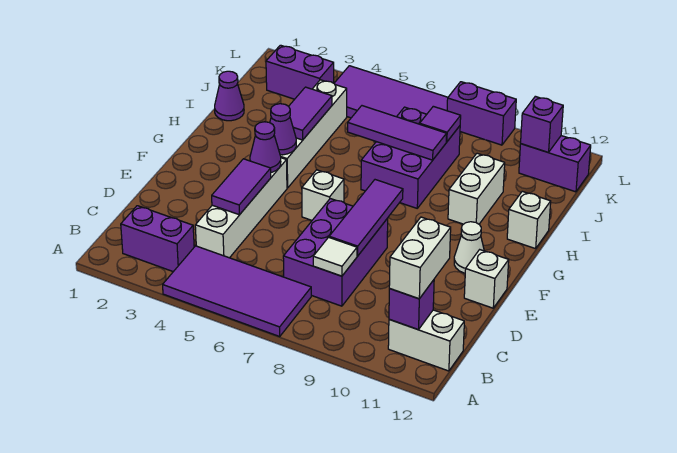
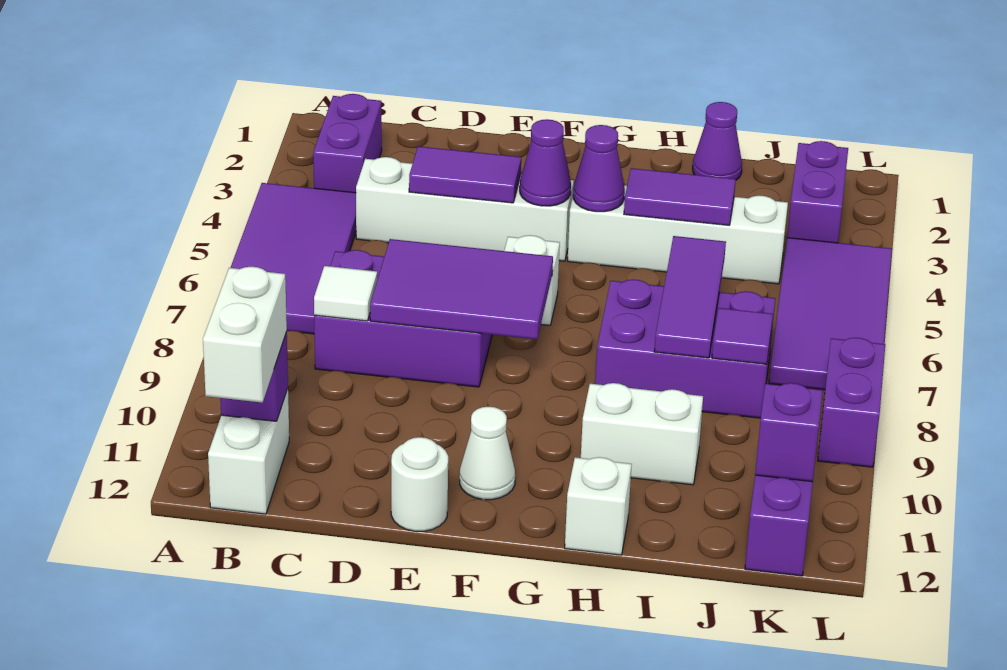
white brick B11:C11 level 3 -> white brick B11:B12 level 3
purple tile D8:F8 level 2 -> purple tile D7:F8 level 2
white brick E12 level 1 -> white round brick E12 level 1

